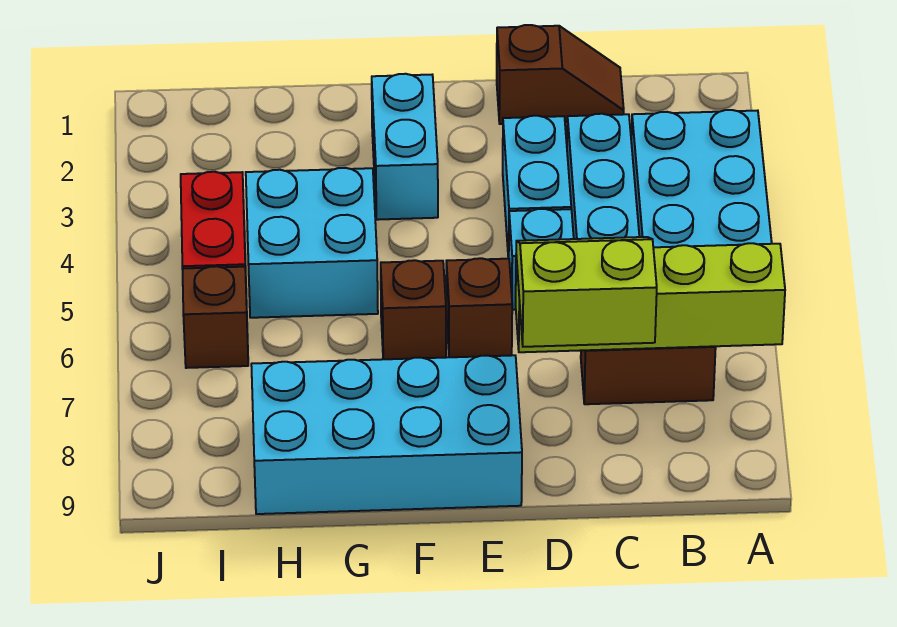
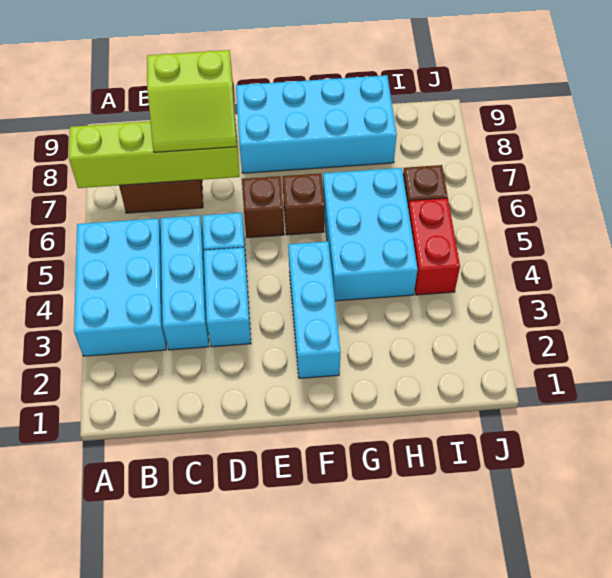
brown slope C1:D1 level 1 top D -> none
cyan brick F2:F3 level 1 -> cyan brick F2:F4 level 1
cyan brick G4:H5 level 1 -> cyan brick G4:H6 level 1

